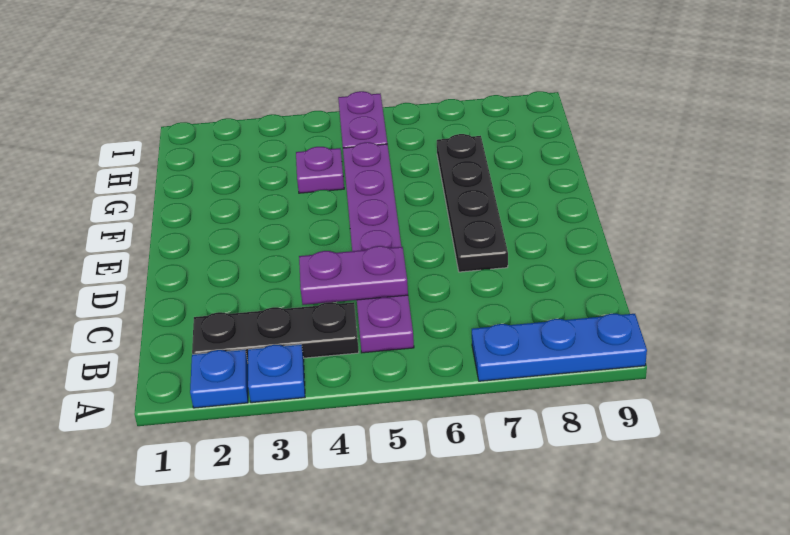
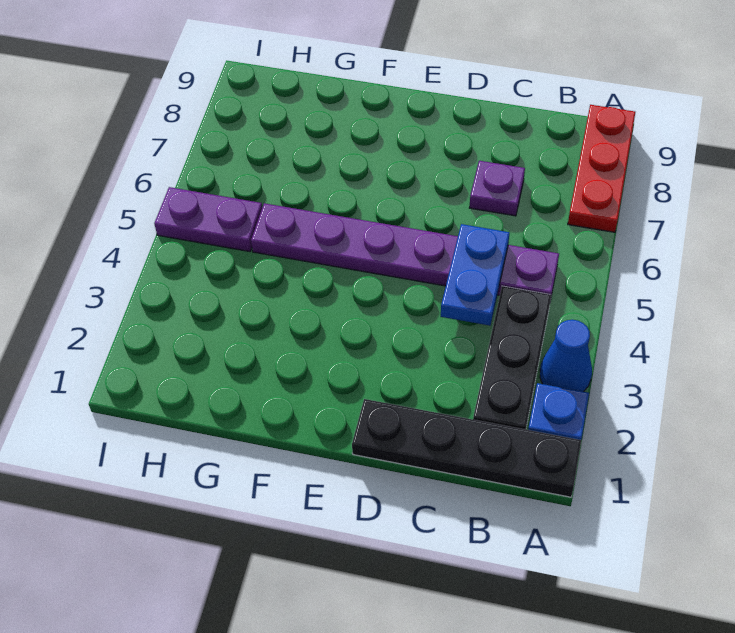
blue plate A3 level 1 -> blue cone A3 level 1
blue plate A7:A9 level 1 -> red plate A7:A9 level 1
purple plate C4:C5 level 2 -> blue plate C4:C5 level 2
black plate D7:G7 level 1 -> black plate A1:D1 level 1
purple plate G4 level 1 -> purple plate C7 level 1

